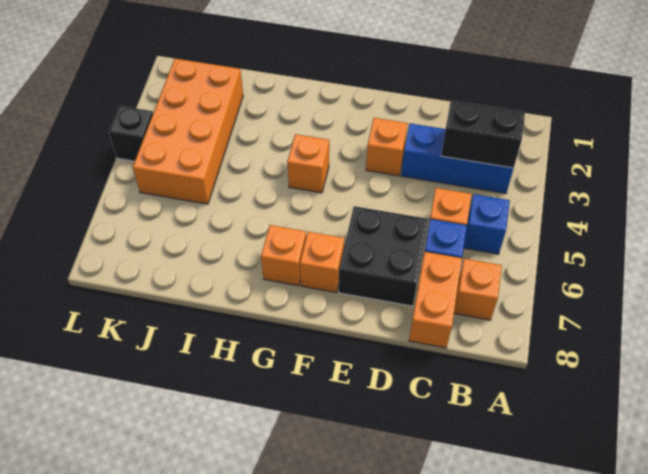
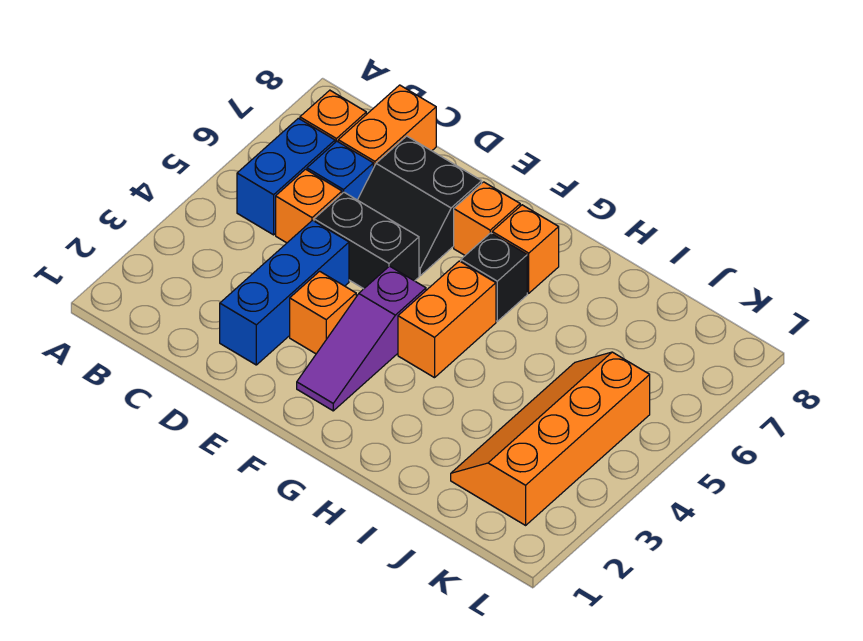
blue brick B3:D3 level 1 -> blue brick D2:D4 level 1
black brick B3:C3 level 2 -> black brick D5:E5 level 1
blue brick B5 level 1 -> blue brick B5:B6 level 1
black brick D6:E7 level 1 -> black slope D6:E7 level 1 top 7
none -> purple slope F2:F4 level 1 top 4
orange brick G4 level 1 -> orange brick G4:G5 level 1
orange brick J2:K5 level 1 -> orange slope J2:K5 level 1 top K
black brick L4 level 1 -> black brick G6 level 1

